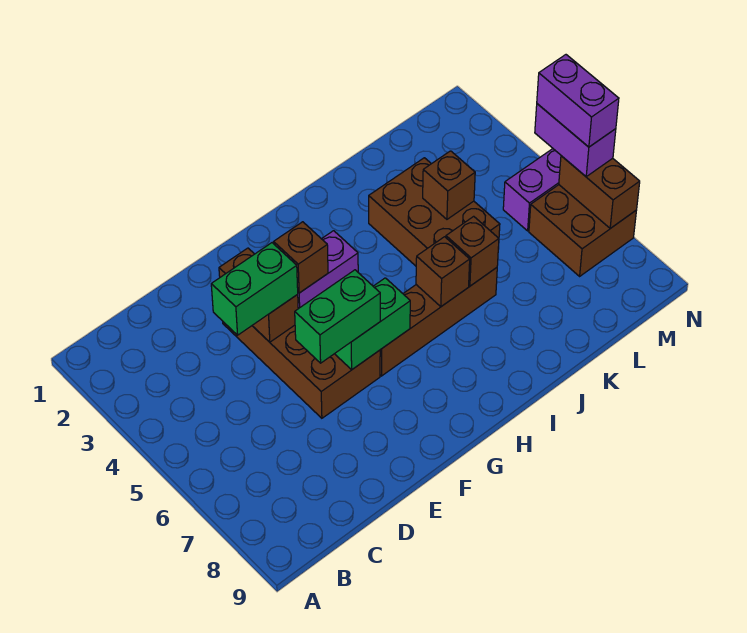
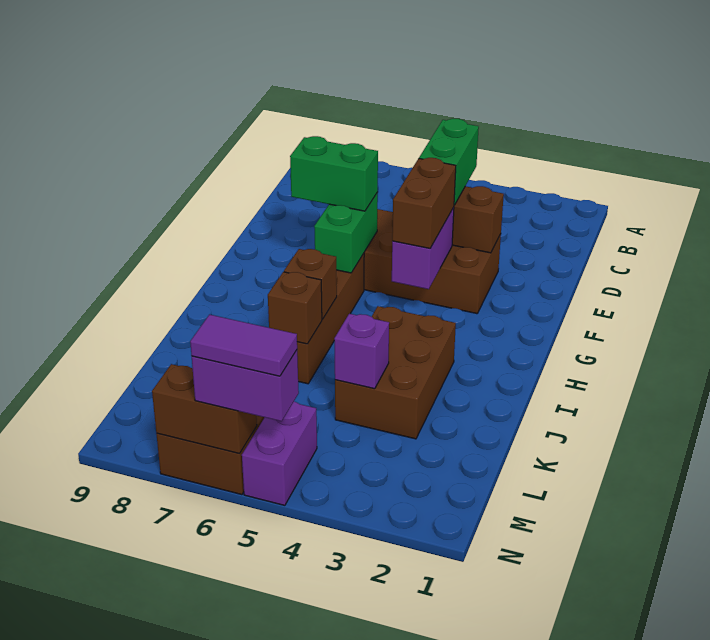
green brick E6:F6 level 3 -> green brick F6:F7 level 3
brown brick F4 level 3 -> brown brick F4:G4 level 3
brown brick J3:K5 level 1 -> brown brick I3:K4 level 1
brown brick K4 level 2 -> purple brick K4 level 2
purple brick N5:N6 level 4 -> purple tile N5:N6 level 4

